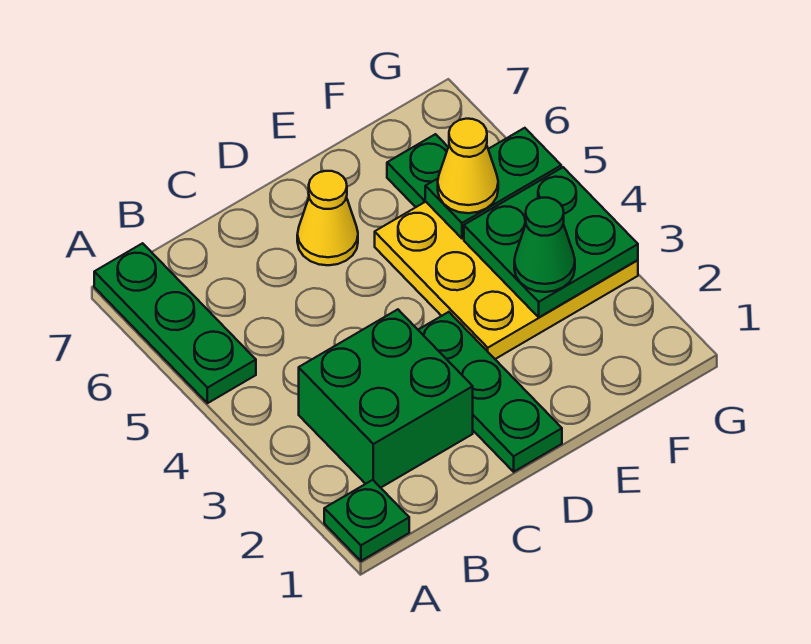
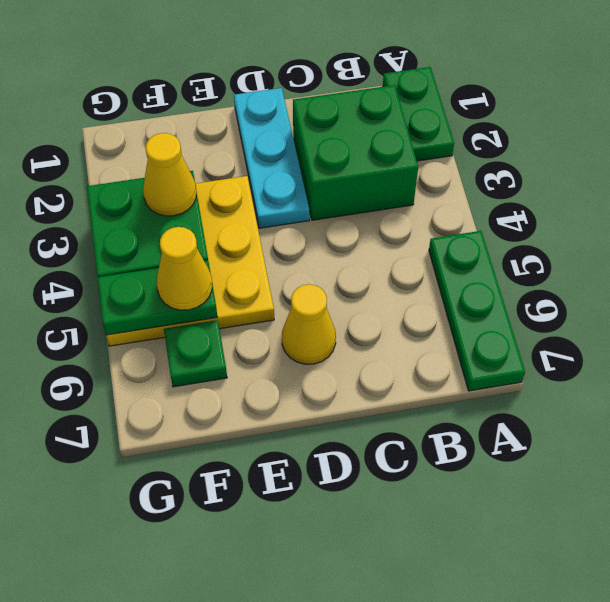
green plate A1 level 1 -> green plate A1:A2 level 1
green plate D1:D3 level 1 -> cyan plate D1:D3 level 1
green cone F3 level 3 -> yellow cone F3 level 3

